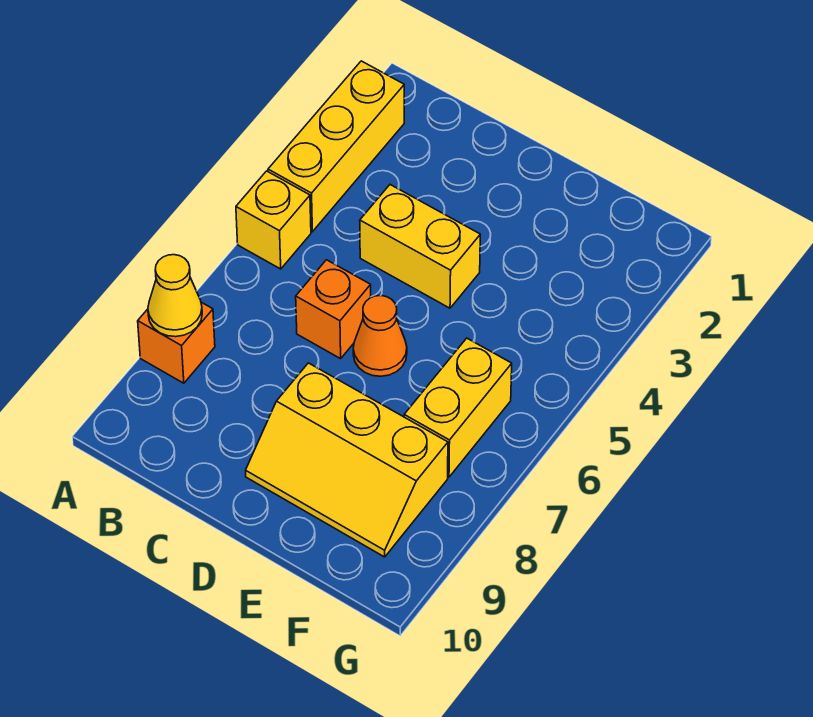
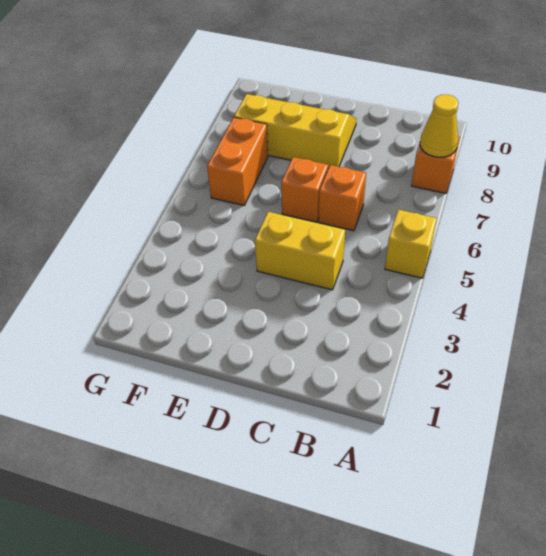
yellow brick A2:A4 level 1 -> none
orange cone D6 level 1 -> orange brick D6 level 1
yellow brick F6:F7 level 1 -> orange brick F6:F7 level 1

